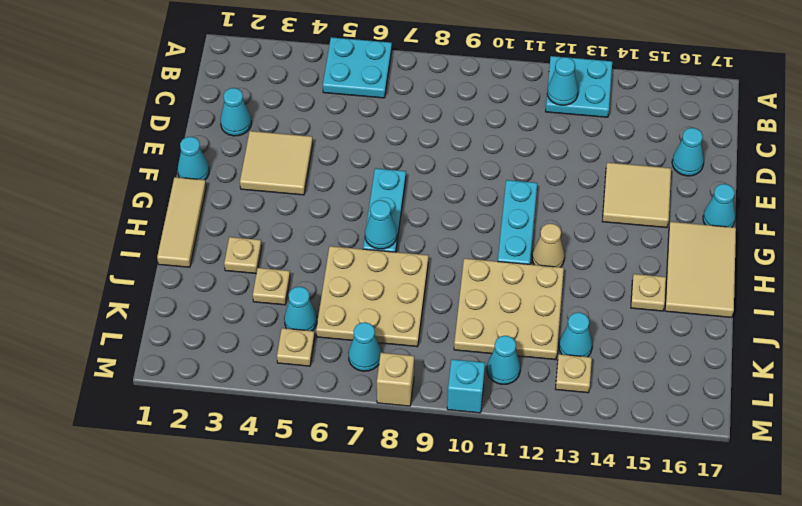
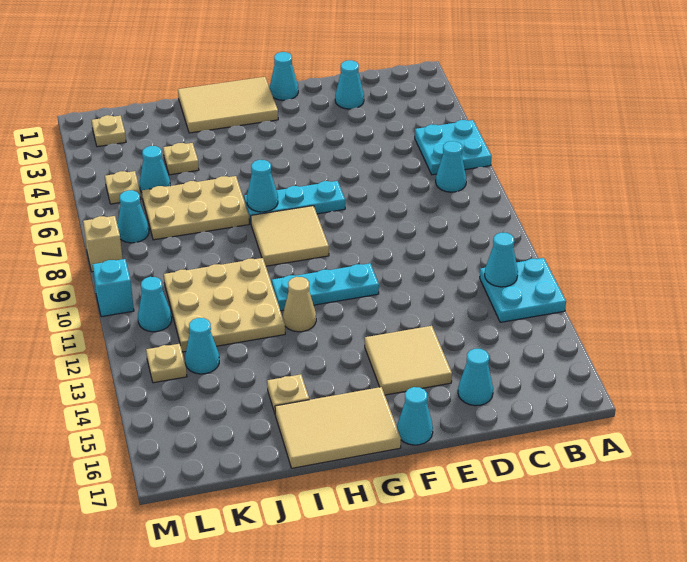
none -> cyan cone B7 level 1
tan tile E3:F4 level 1 -> tan tile G8:H9 level 1
tan tile G1:I1 level 1 -> tan tile G1:I2 level 1
tan plate I3 level 1 -> tan plate L2 level 1
tan plate I6:K8 level 1 -> tan plate I6:K7 level 1

